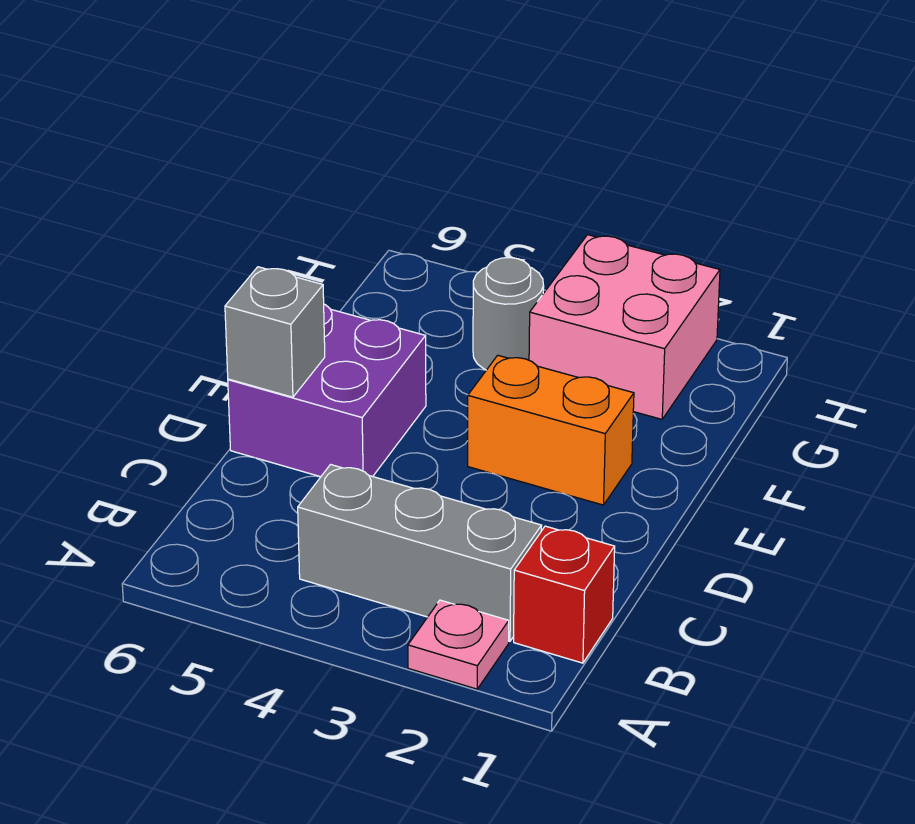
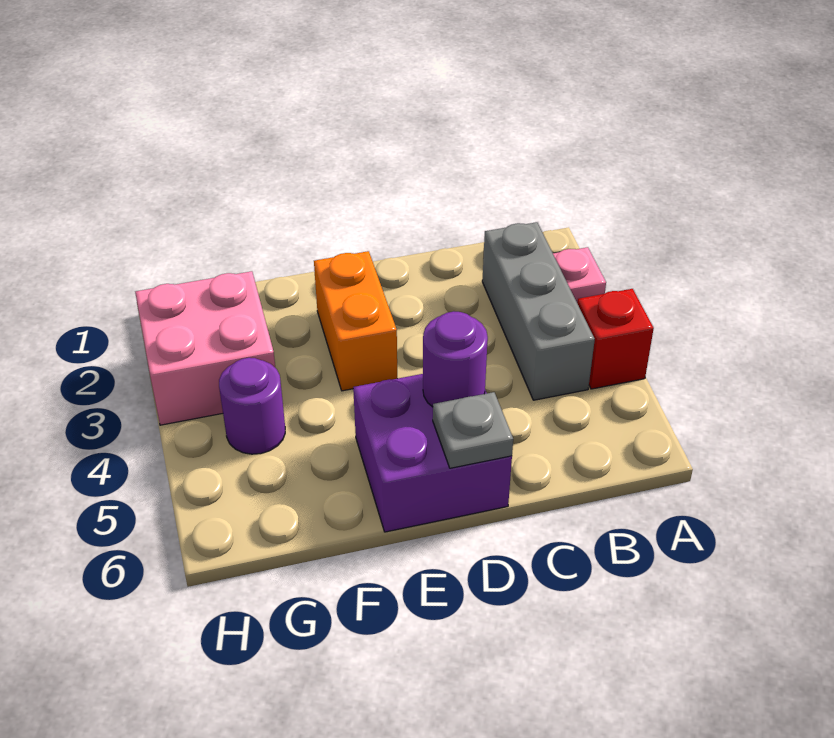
red brick B1 level 1 -> red brick A4 level 1
none -> purple round brick D5 level 2
grey brick D6 level 2 -> grey plate D6 level 2
grey round brick G4 level 1 -> purple round brick G4 level 1

